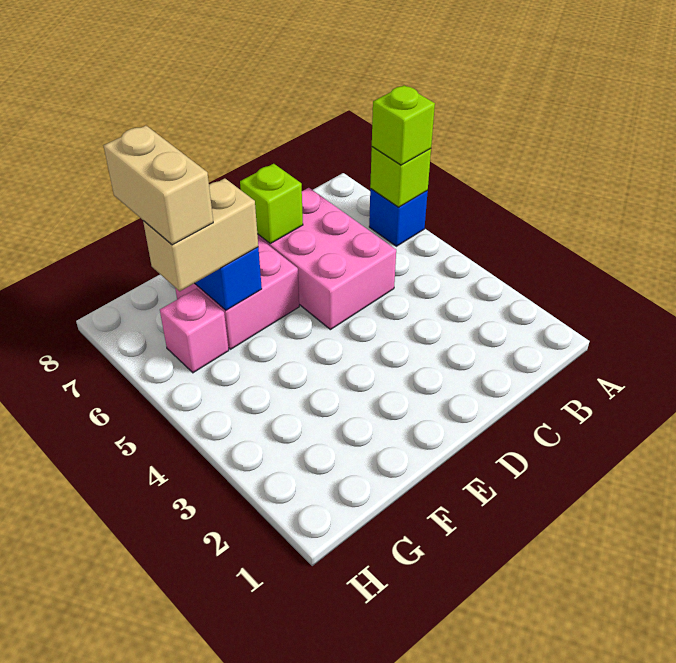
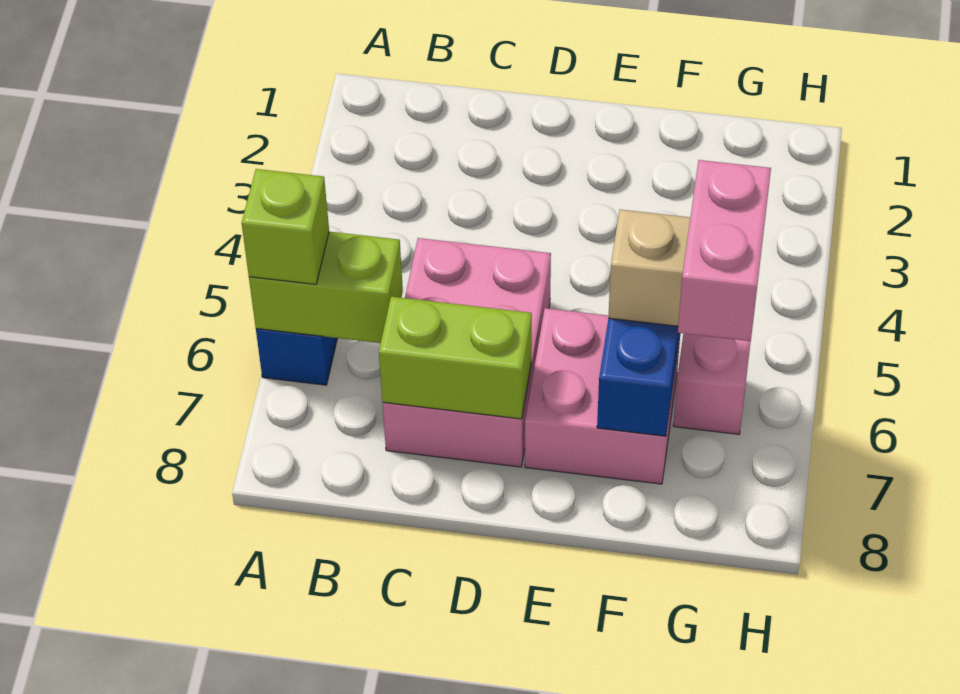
lime brick A6 level 2 -> lime brick A6:B6 level 2
lime brick D7 level 2 -> lime brick C7:D7 level 2
tan brick G6:G7 level 4 -> pink brick G6:G7 level 4

